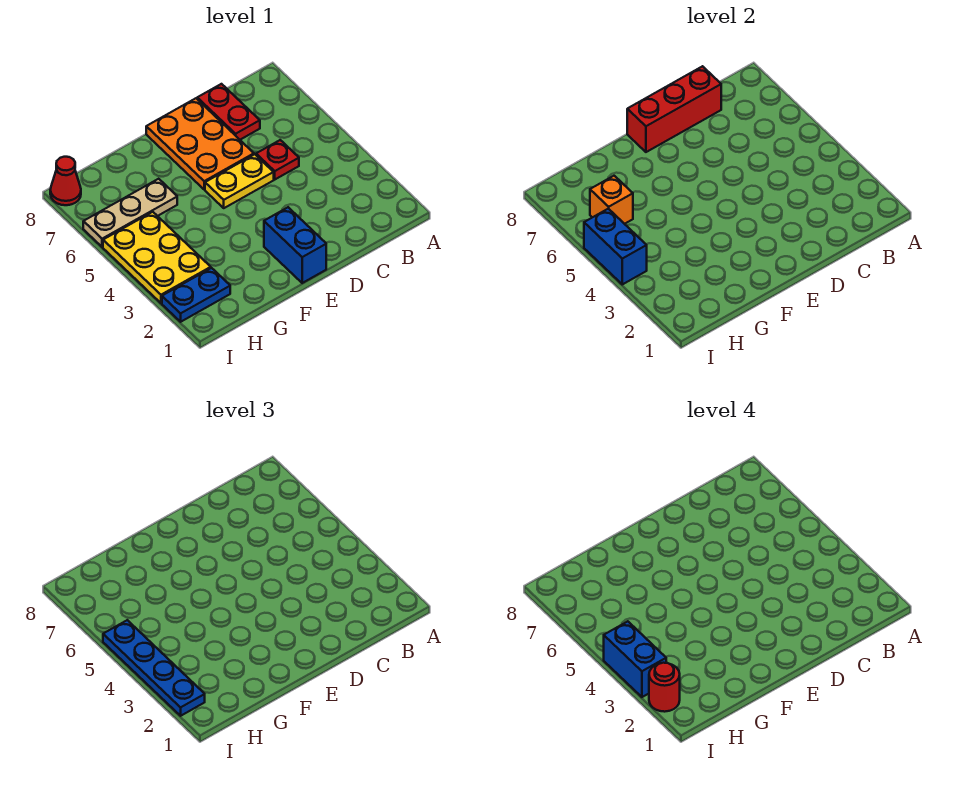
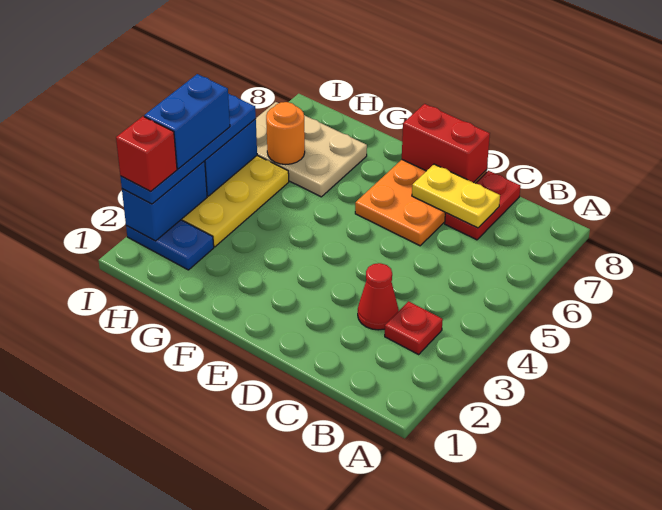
red plate C5 level 1 -> red plate B3 level 1
red brick C8:E8 level 2 -> red brick D8:E8 level 2
yellow plate D5:E5 level 1 -> yellow plate C7:D7 level 2
blue brick E1:E2 level 1 -> blue brick I2:I3 level 2
tan plate G6:I6 level 1 -> tan plate G6:I7 level 1
orange brick H6 level 2 -> orange round brick H6 level 2
red round brick I2 level 4 -> red brick I2 level 4
red cone I8 level 1 -> red cone C3 level 1

